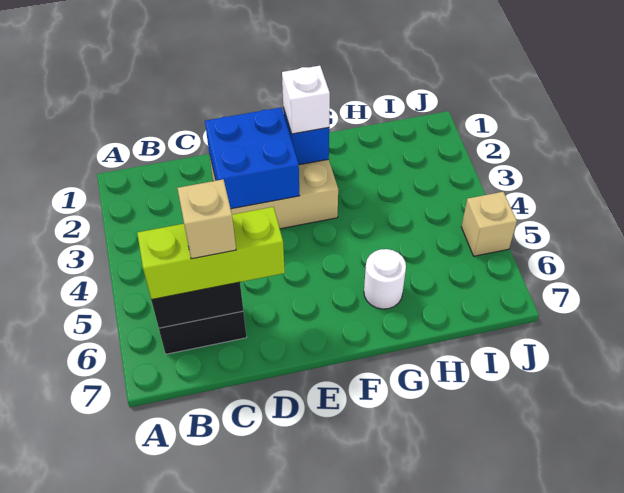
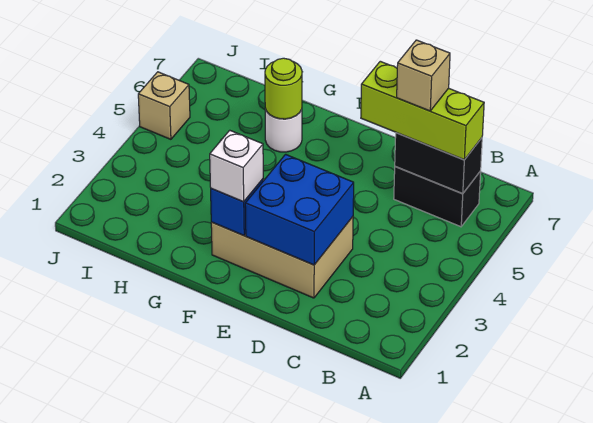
none -> lime round brick G6 level 2

